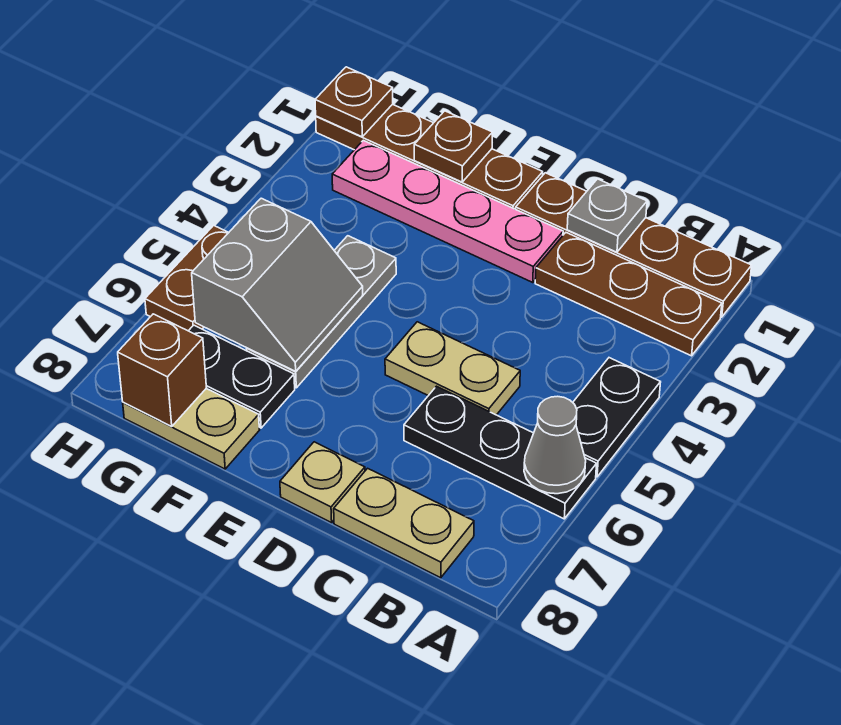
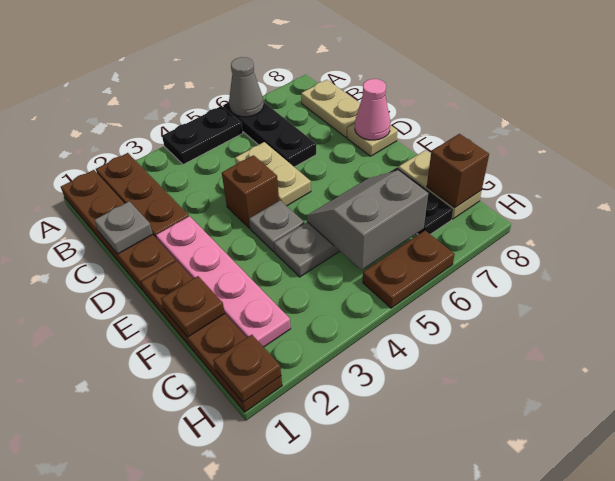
none -> brown brick D4 level 1
none -> pink cone D8 level 2
none -> grey plate E4 level 1

